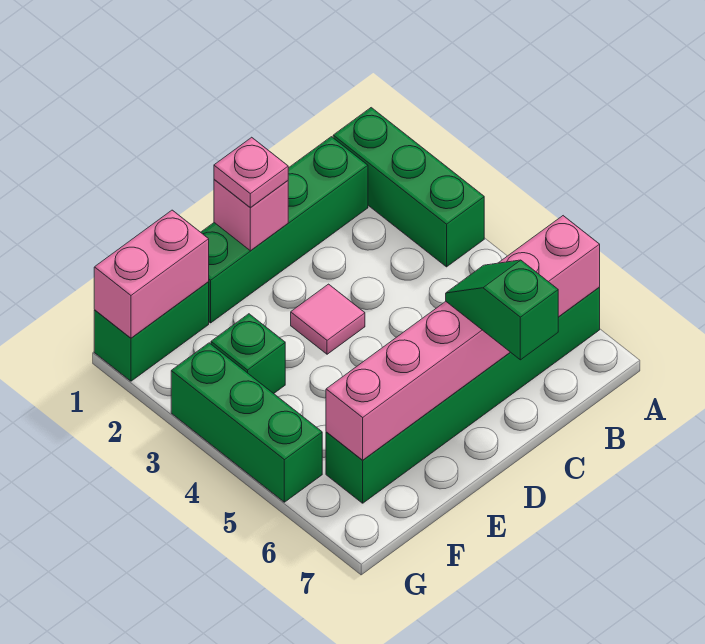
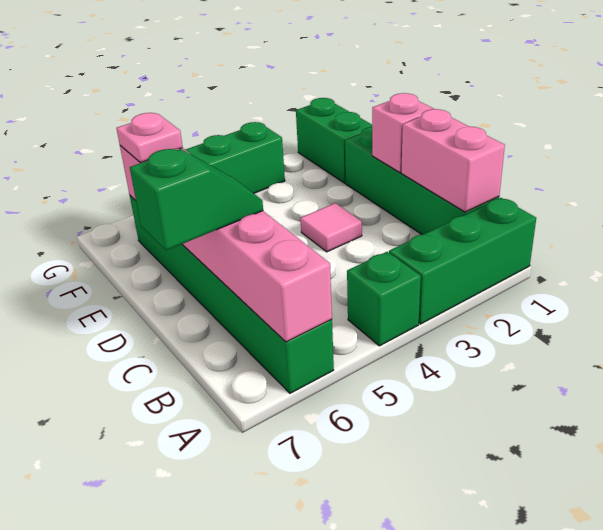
pink plate D1 level 3 -> pink plate F6 level 3
pink brick F1:G1 level 2 -> pink brick B1:C1 level 2
green brick F3 level 1 -> green brick A4 level 1

